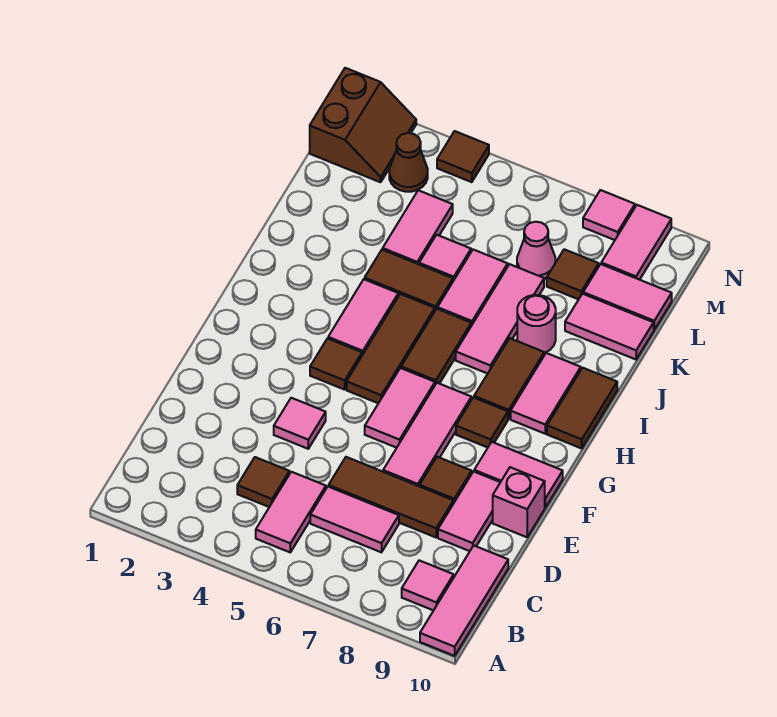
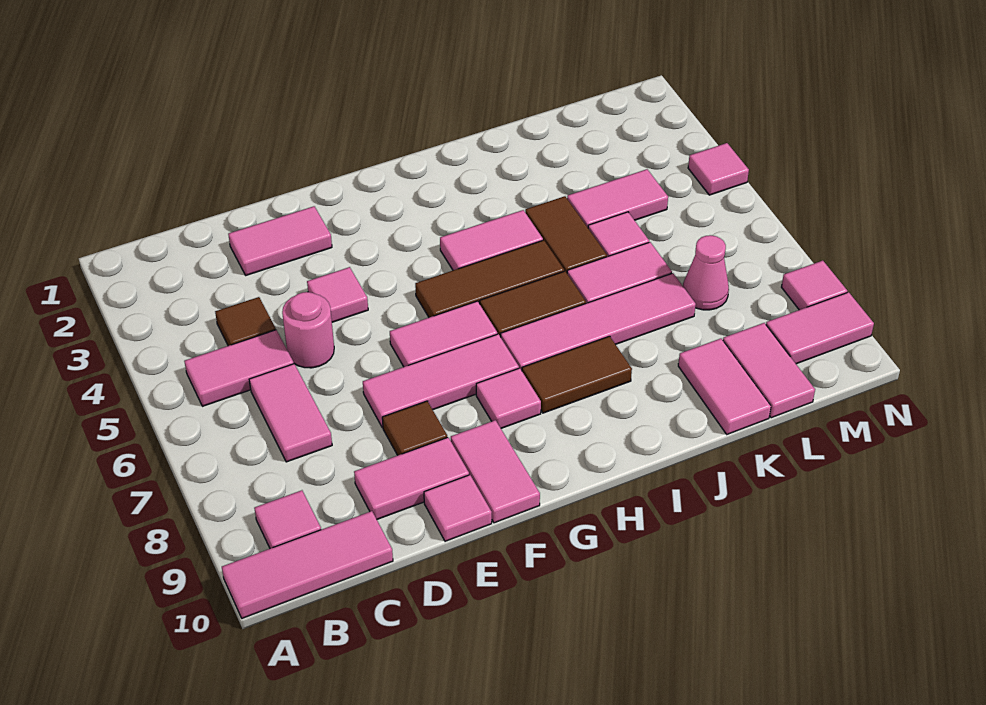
brown tile D6:D8 level 1 -> none
pink brick E10 level 1 -> pink tile E10 level 1
brown tile G4 level 1 -> none
brown tile G8 level 1 -> pink tile G8 level 1
pink tile H9:I9 level 1 -> pink tile D2:E2 level 1
brown tile H10:I10 level 1 -> none
pink tile I7:K7 level 1 -> pink tile H7:K7 level 1
pink round brick J8 level 1 -> pink round brick D5 level 1
brown tile L8 level 1 -> none
brown slope M1:N2 level 1 top 1 -> none
brown cone M3 level 1 -> none
brown tile N4 level 1 -> pink tile N4 level 1

